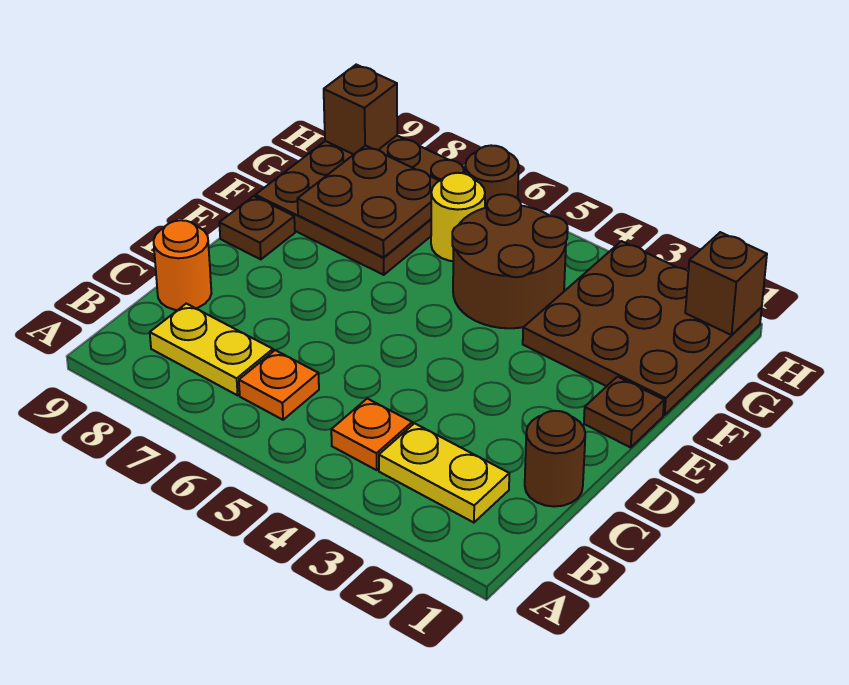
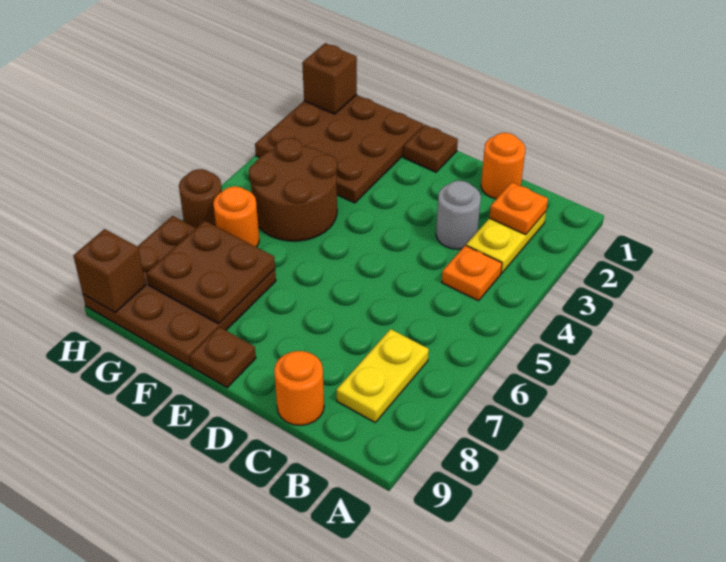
orange plate B6 level 1 -> orange plate B2 level 2
brown round brick C1 level 1 -> orange round brick C1 level 1
none -> grey round brick C3 level 1
yellow round brick G6 level 1 -> orange round brick G6 level 1

